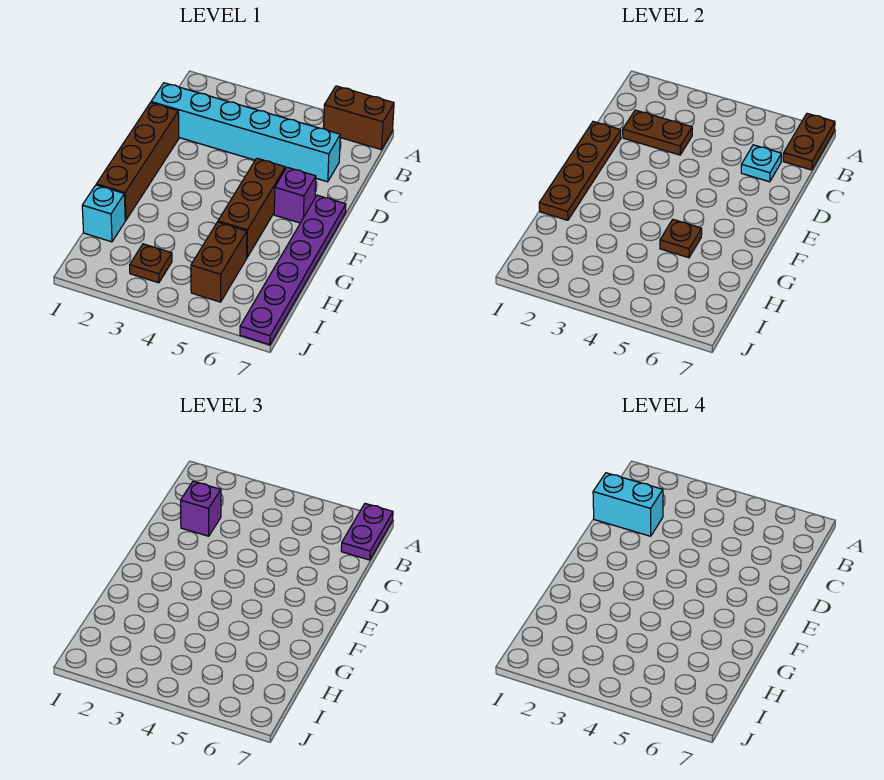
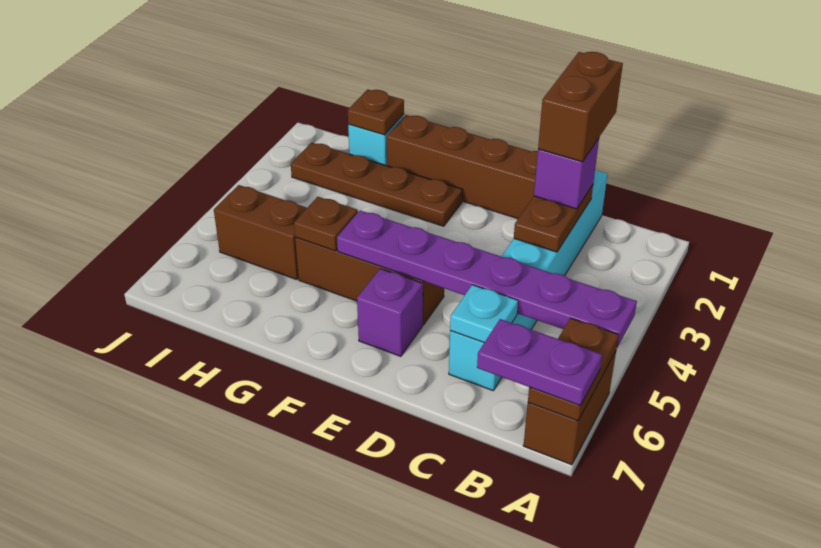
brown plate A7:B7 level 2 -> brown plate A6:A7 level 2
cyan brick C1:C2 level 4 -> brown brick C1:C2 level 4
brown plate D1:G1 level 2 -> brown plate F2:I2 level 1
purple plate E7:J7 level 1 -> purple plate A5:F5 level 2
brown plate I3 level 1 -> brown plate H1 level 2

